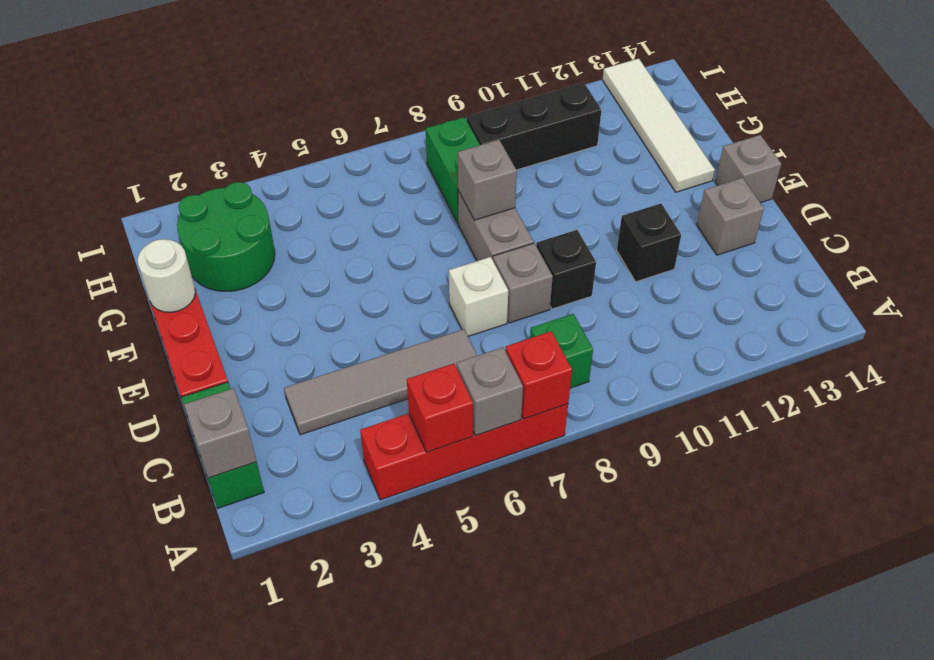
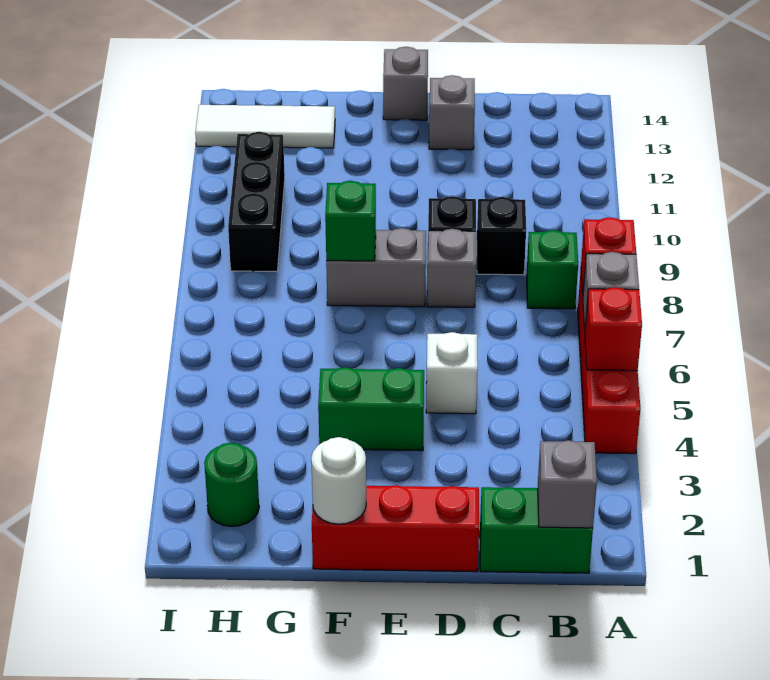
grey tile C3:C6 level 1 -> none
white brick D7 level 1 -> white brick D5 level 1
black brick D11 level 1 -> black brick C9 level 1
grey brick F8 level 2 -> green brick F8 level 2
white tile F13:I13 level 1 -> white tile G13:I13 level 1
green round brick G2:H3 level 1 -> green round brick H2 level 1
green brick G8:H8 level 1 -> green brick E4:F4 level 1

